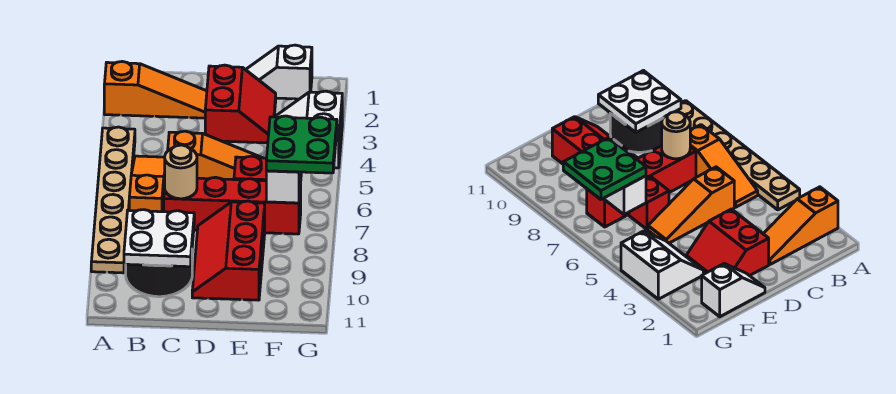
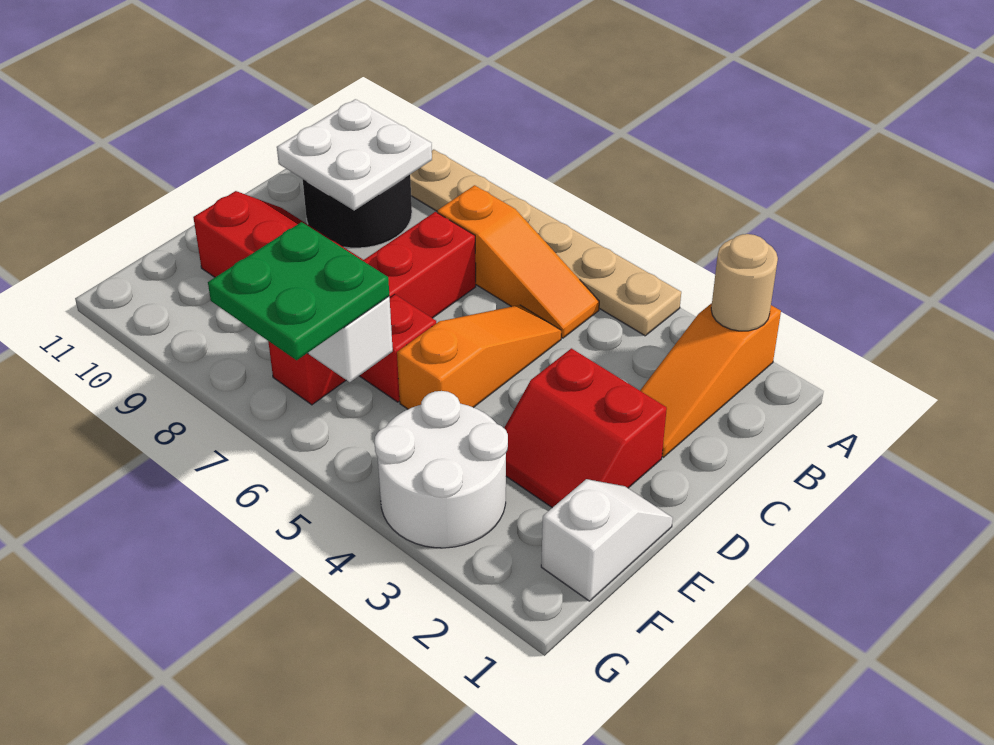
orange slope C5:E5 level 1 top C -> orange slope C5:E5 level 1 top E
tan round brick C7 level 2 -> tan round brick A2 level 2
white slope F3:G4 level 1 top G -> white round brick F3:G4 level 1

